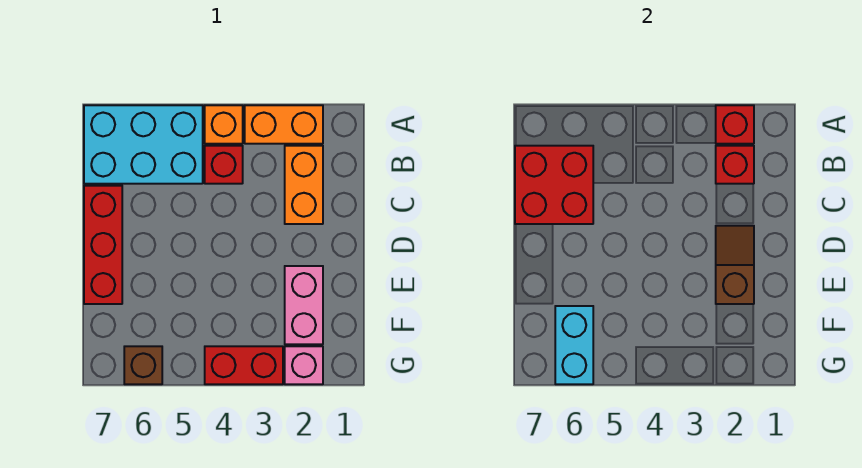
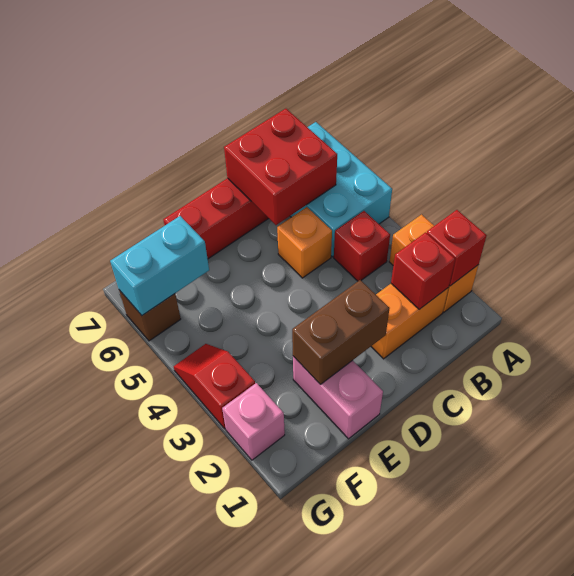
orange brick A4 level 1 -> orange brick C5 level 1
brown slope D2:E2 level 2 top E -> brown brick D2:E2 level 2
pink brick E2:F2 level 1 -> pink brick E1:E2 level 1
red brick G3:G4 level 1 -> red slope G3:G4 level 1 top 3

